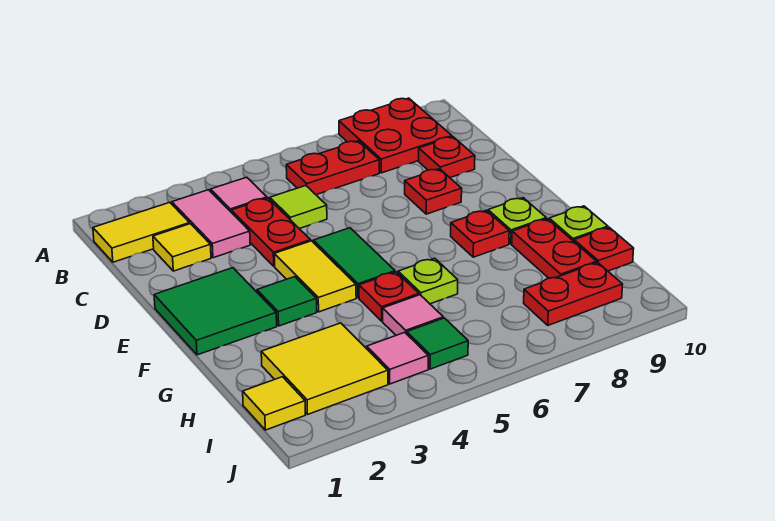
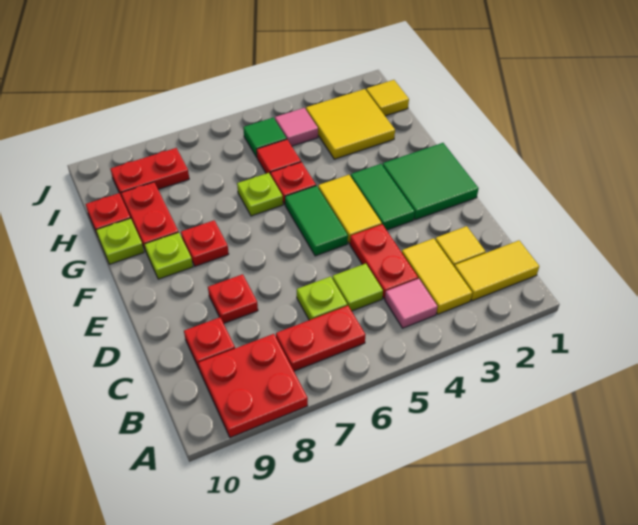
pink tile B3:C3 level 1 -> yellow tile B3:C3 level 1
none -> lime plate C6 level 1
green tile F3 level 1 -> green tile E3:F3 level 1
pink tile H5 level 1 -> red tile H5 level 1

